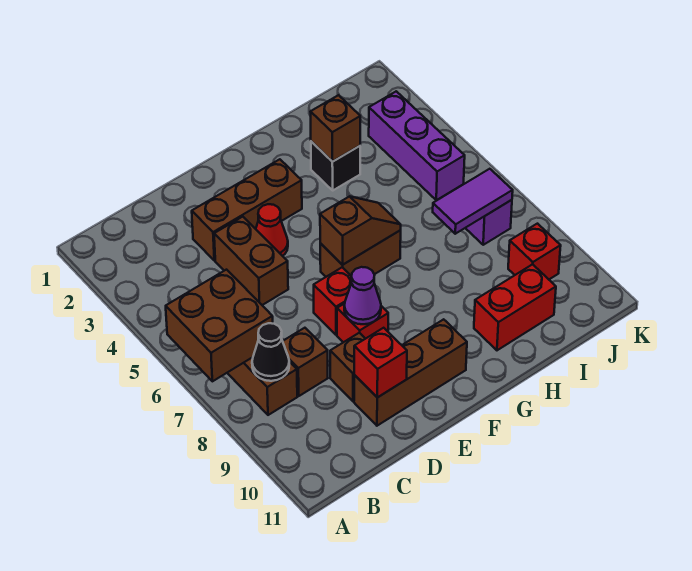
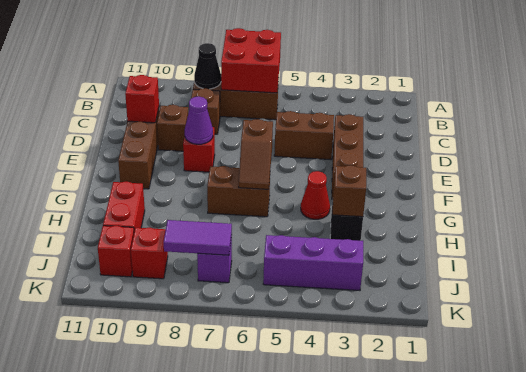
brown brick A6:B7 level 2 -> red brick A6:B7 level 2
red cone E4 level 1 -> red cone G4 level 1
red brick E7 level 1 -> red brick J10 level 1
brown brick F6:G6 level 1 -> brown brick G6:G7 level 1
purple tile I7:J7 level 2 -> purple tile J7:J8 level 2

